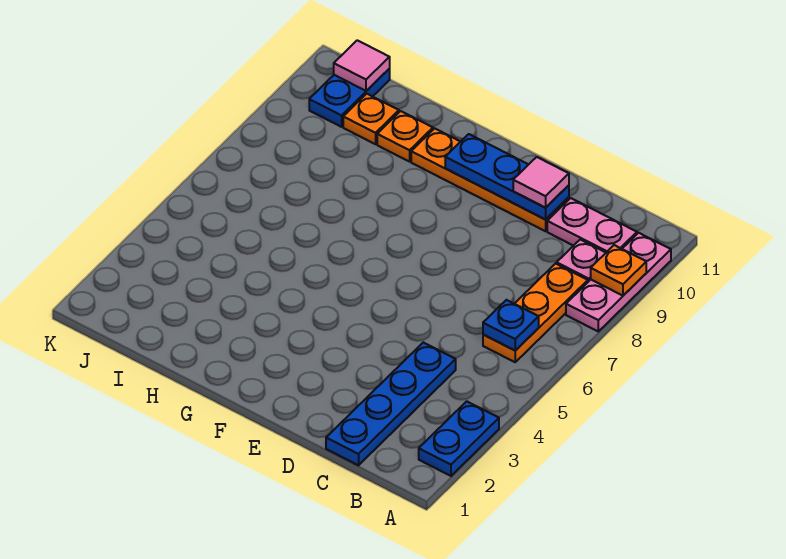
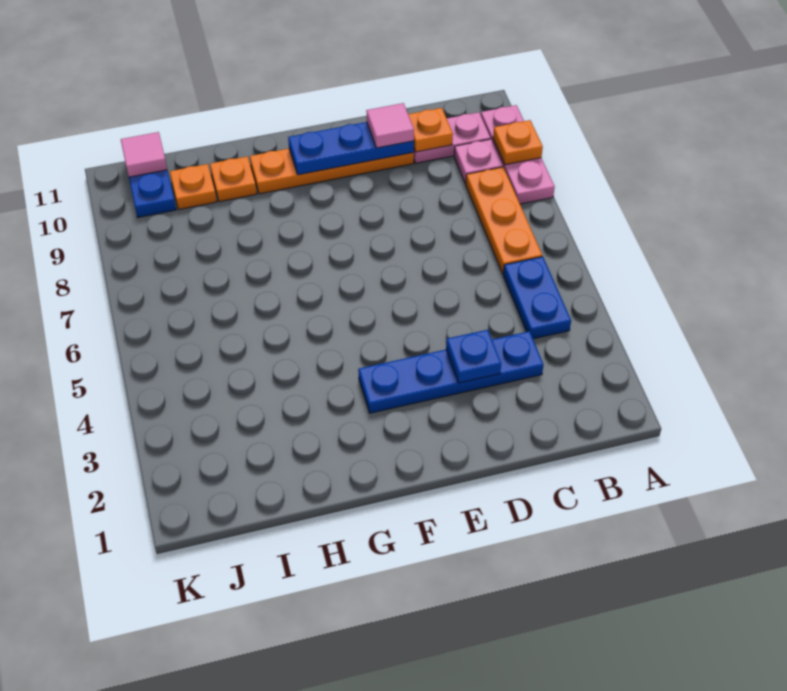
blue plate A2:A3 level 1 -> blue plate B4:B5 level 1
blue plate B6 level 2 -> blue plate D3 level 2
blue plate C1:C4 level 1 -> blue plate C3:F3 level 1
none -> orange plate C10 level 2

